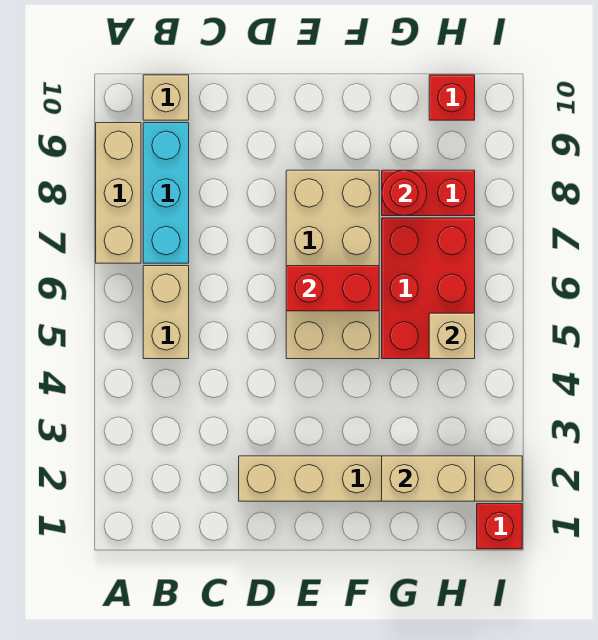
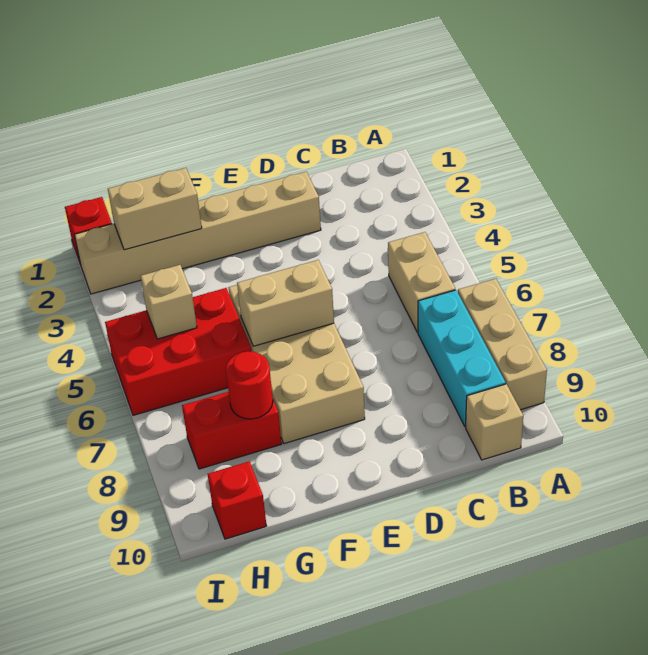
red brick E6:F6 level 2 -> tan brick E6:F6 level 2
red brick G5:H7 level 1 -> red brick G5:I6 level 1

